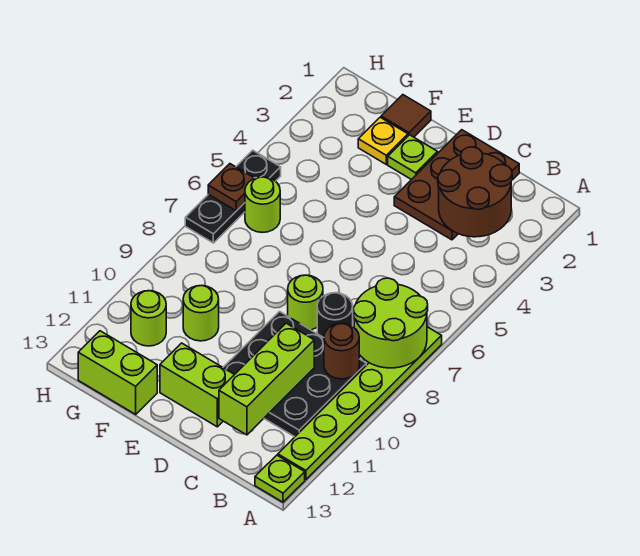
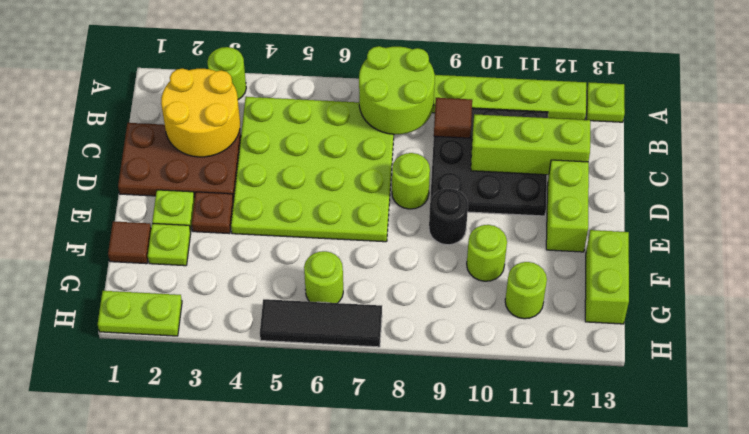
none -> lime round brick A3 level 1
brown round brick B2:C3 level 2 -> yellow round brick B2:C3 level 2
none -> lime plate B4:E7 level 1
brown round brick B9 level 2 -> brown tile B9 level 2
black round brick C8 level 1 -> black round brick E9 level 1
yellow plate F2 level 1 -> lime plate F2 level 1
none -> lime plate H1:H2 level 1
black plate H5:H7 level 1 -> black tile H5:H7 level 1
brown plate H6 level 2 -> brown plate E3 level 1

